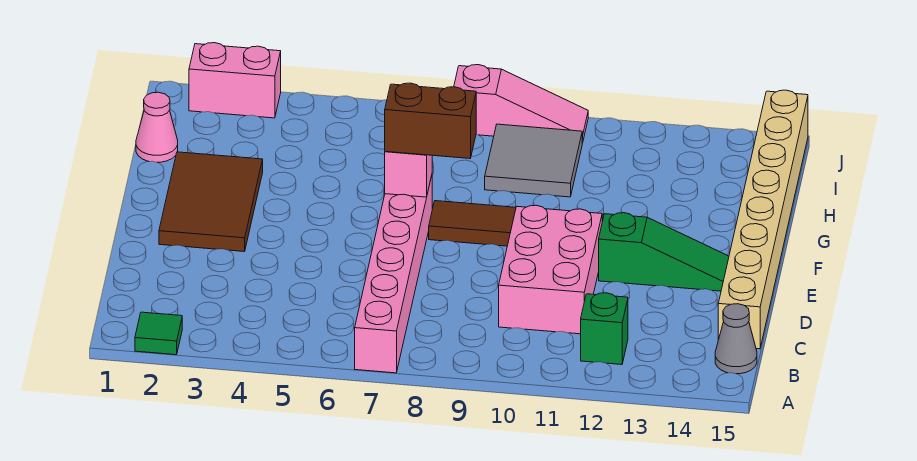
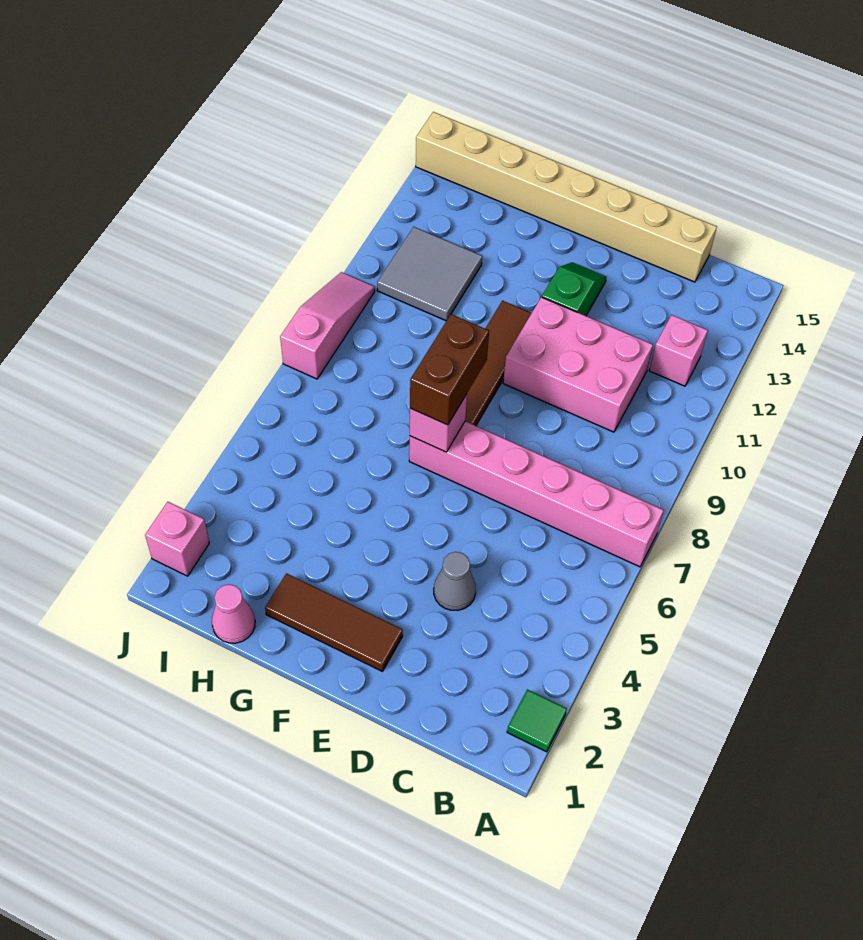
green brick B12 level 1 -> pink brick B12 level 1
grey cone B15 level 1 -> grey cone D4 level 1
brown tile E2:G3 level 1 -> brown tile E2:G2 level 1
green slope E12:E14 level 1 top 12 -> green slope E12:E13 level 1 top 12
grey tile H9:I10 level 1 -> grey tile H11:I12 level 1
pink brick J2:J3 level 1 -> pink brick J2 level 1

